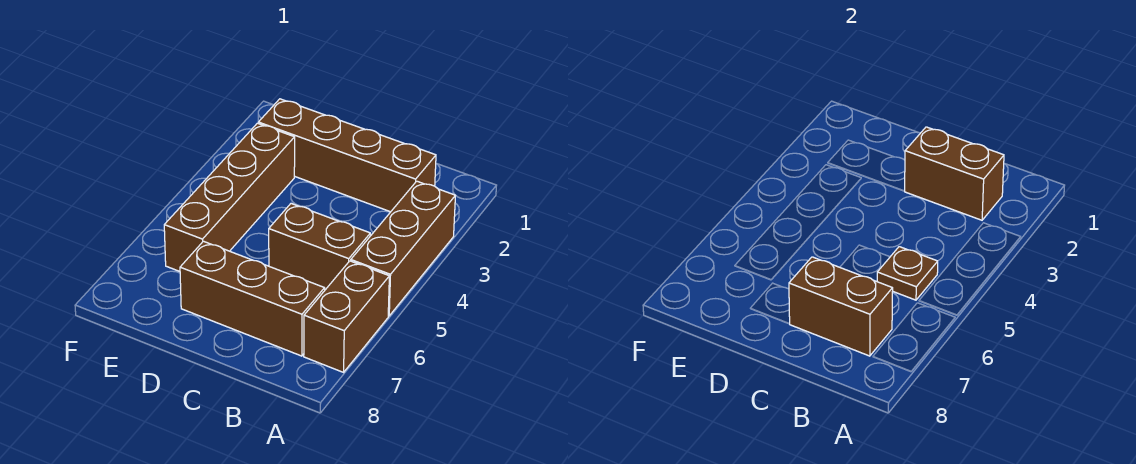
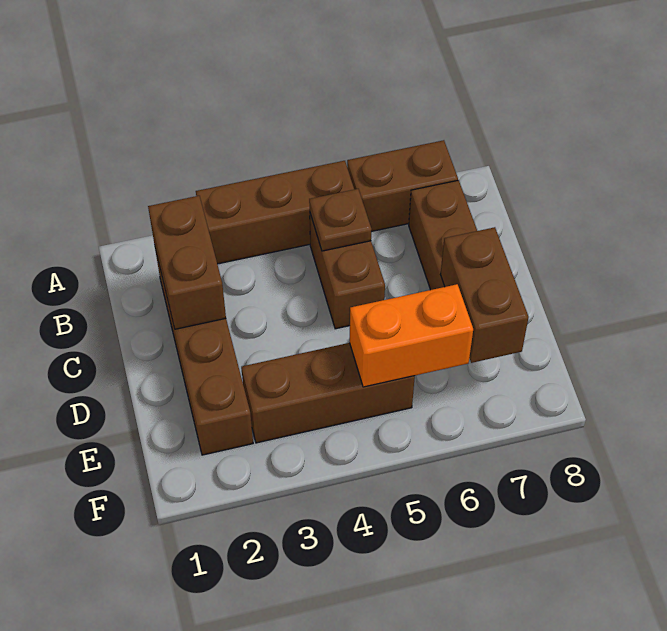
brown brick B7:C7 level 2 -> brown brick D7:E7 level 2
brown brick E3:E6 level 1 -> brown brick E3:E5 level 1
none -> orange brick E5:E6 level 2

